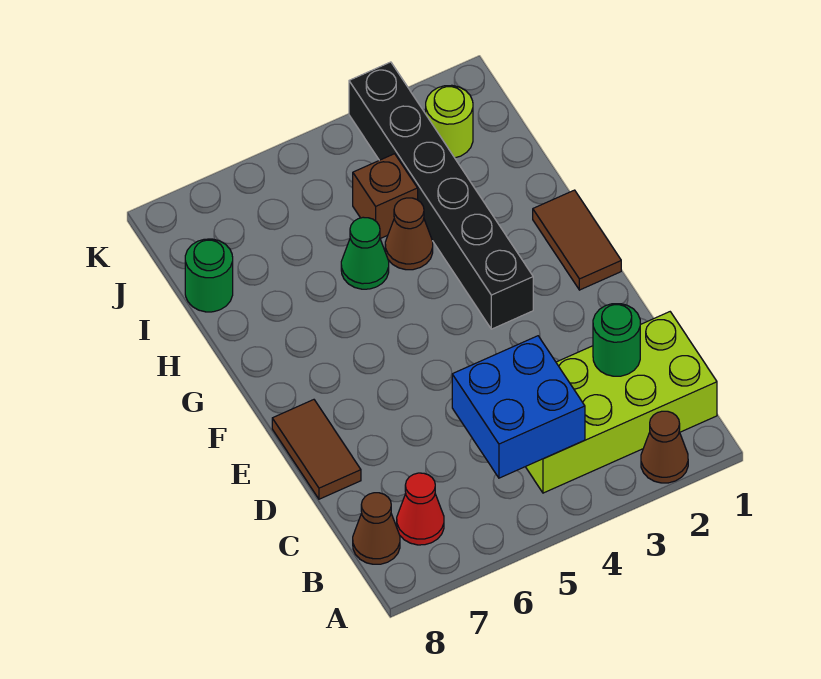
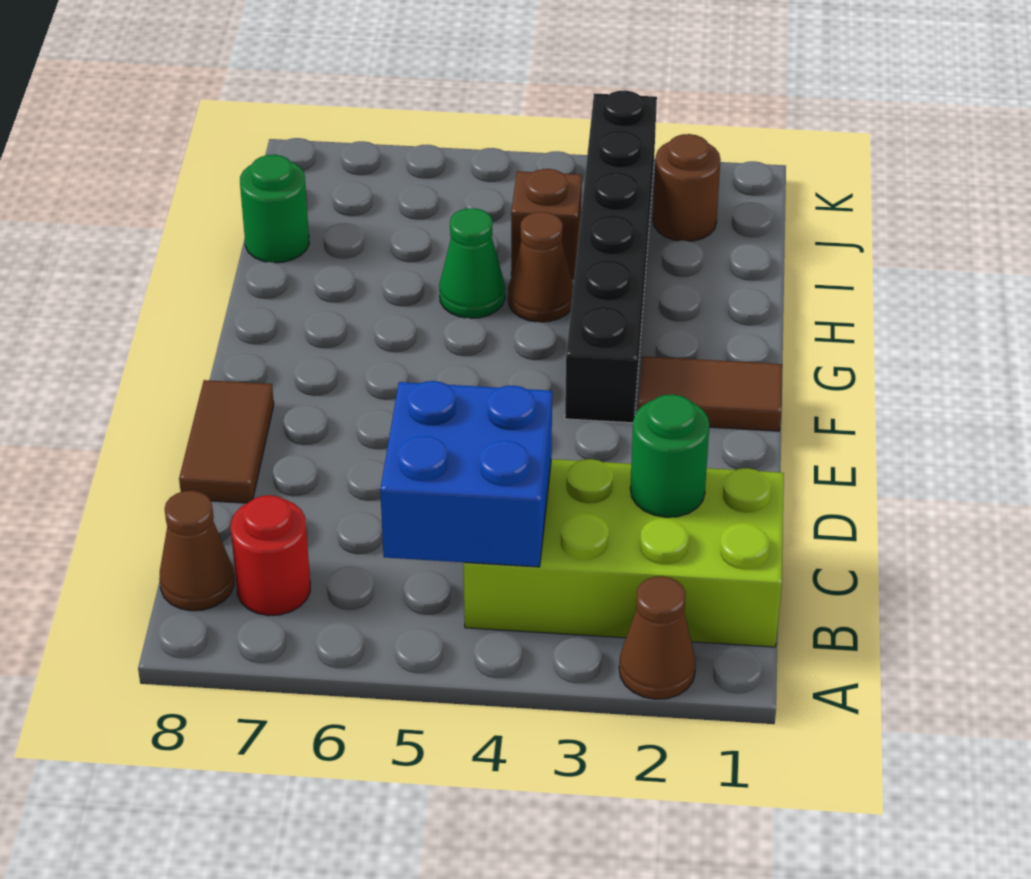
red cone B7 level 1 -> red round brick B7 level 1
brown tile F1:G1 level 1 -> brown tile F1:F2 level 1
lime round brick J2 level 1 -> brown round brick J2 level 1

